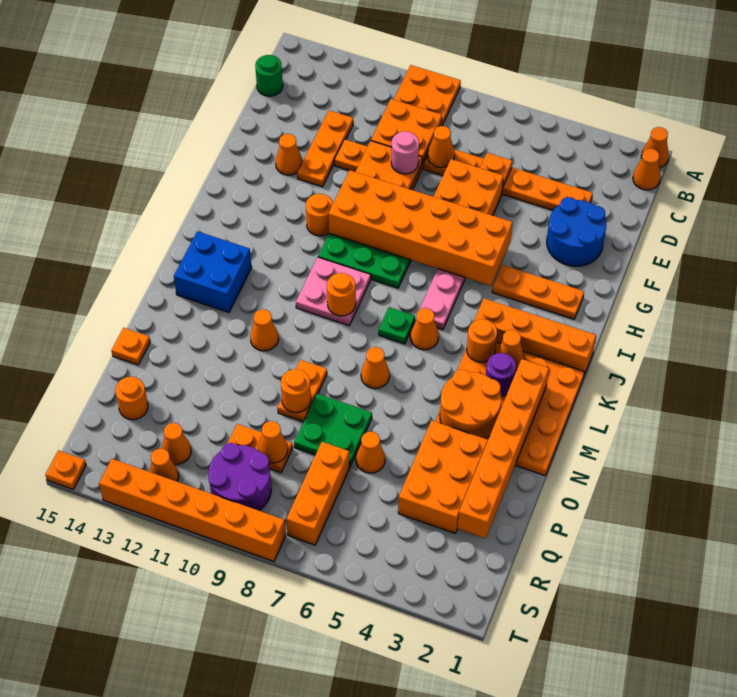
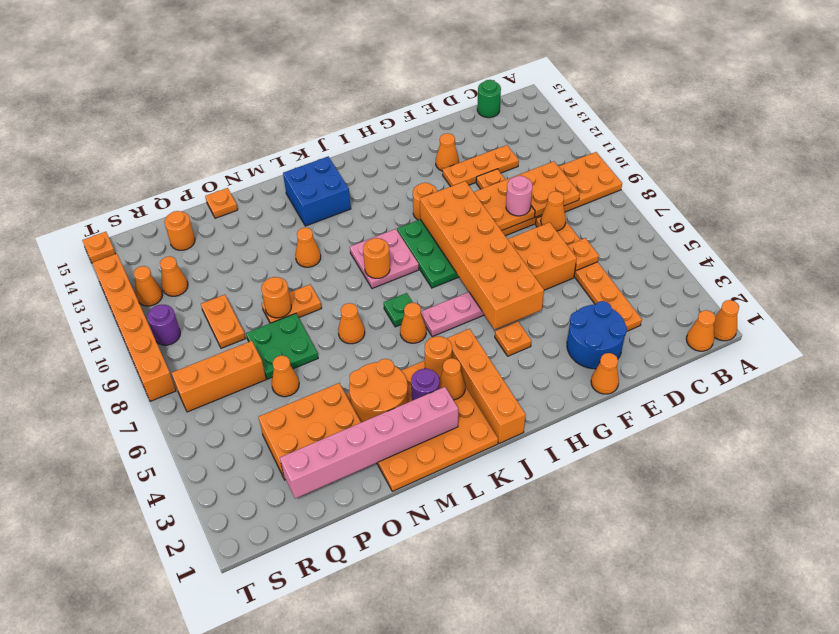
orange plate H2:H4 level 1 -> orange plate H4 level 1
orange brick L2:Q2 level 2 -> pink brick L2:Q2 level 2
orange cone Q9 level 2 -> orange cone F1 level 1
purple round brick R9:S10 level 1 -> purple round brick S10 level 1

